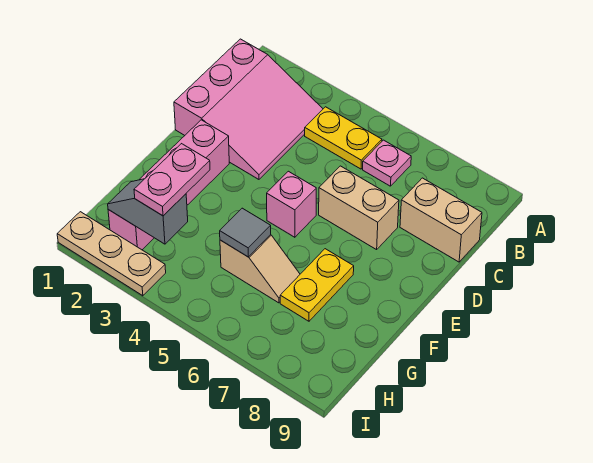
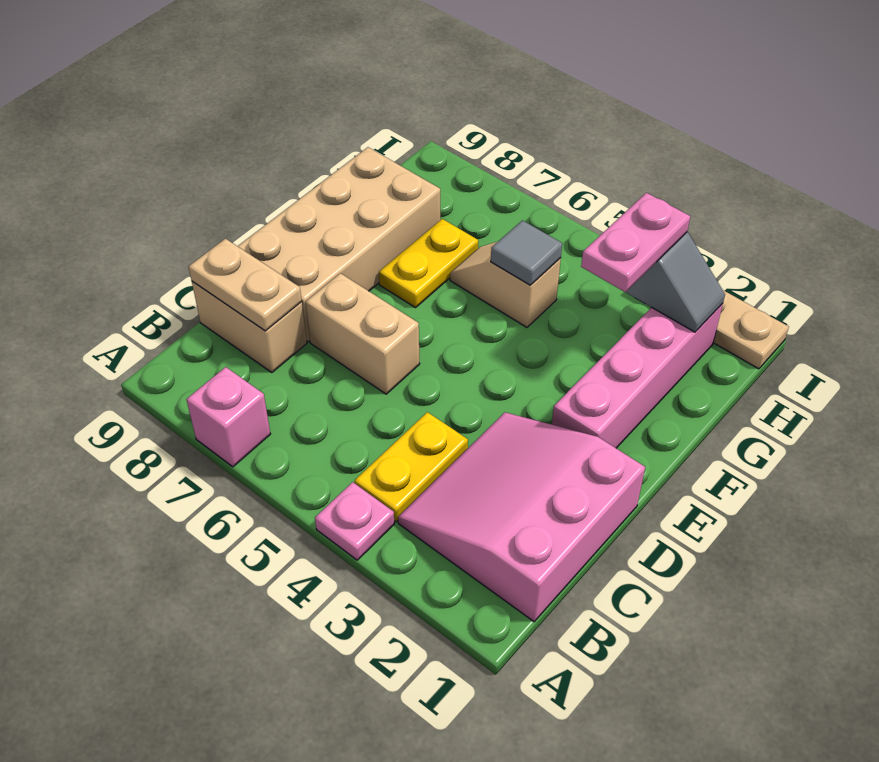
yellow plate B4:B5 level 1 -> yellow plate B4:C4 level 1
pink plate B6 level 1 -> pink plate A4 level 1
none -> tan plate C8:C9 level 2
none -> tan brick D8:G9 level 1
pink brick E5 level 1 -> pink brick A7 level 1

